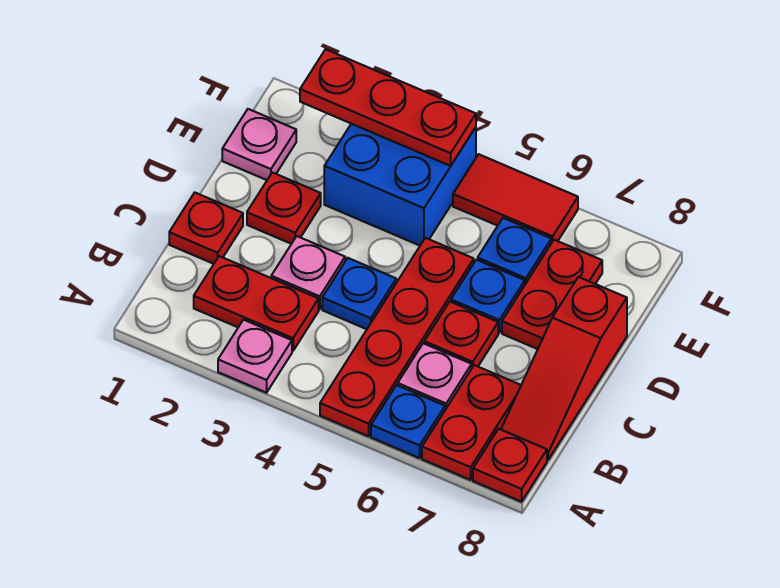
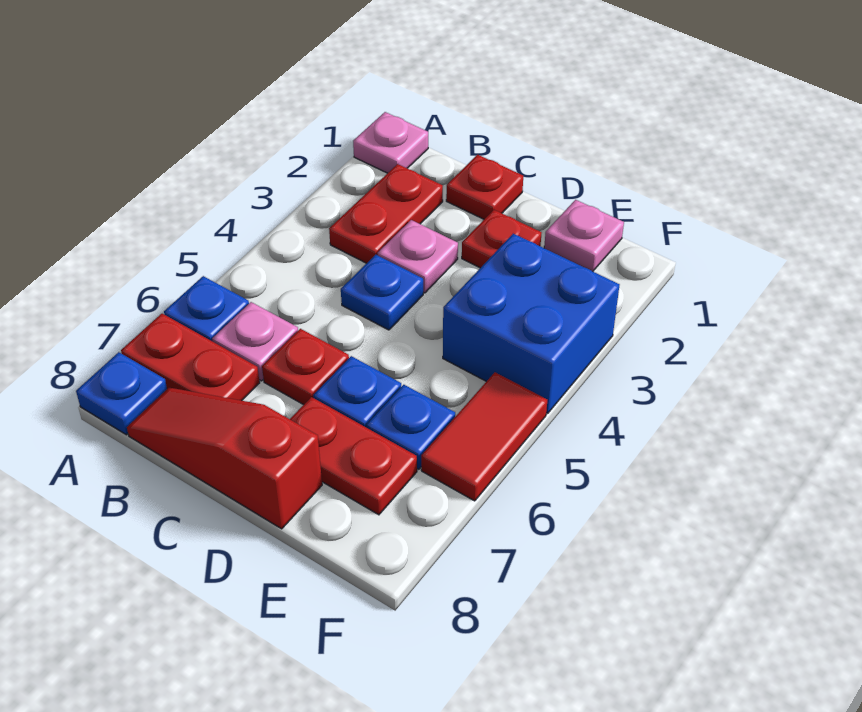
pink plate A3 level 1 -> pink plate A1 level 1
red plate A5:D5 level 1 -> none
red plate A8 level 1 -> blue plate A8 level 1
red plate F2:F4 level 2 -> none

